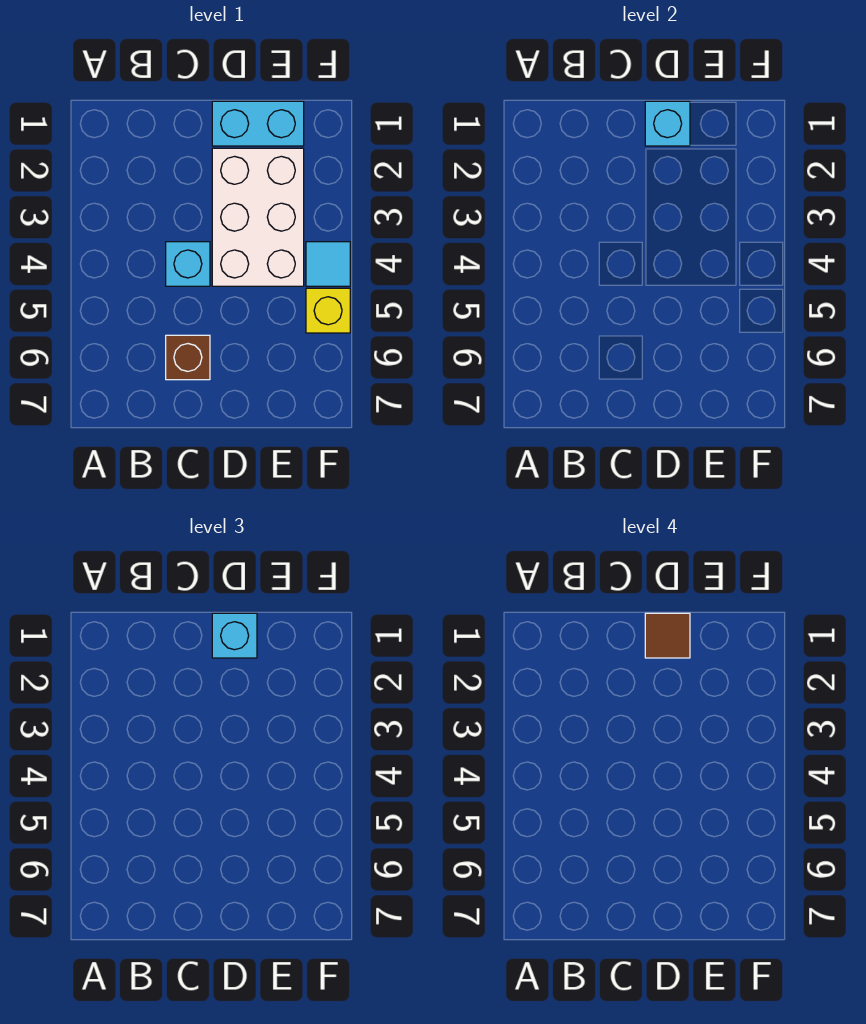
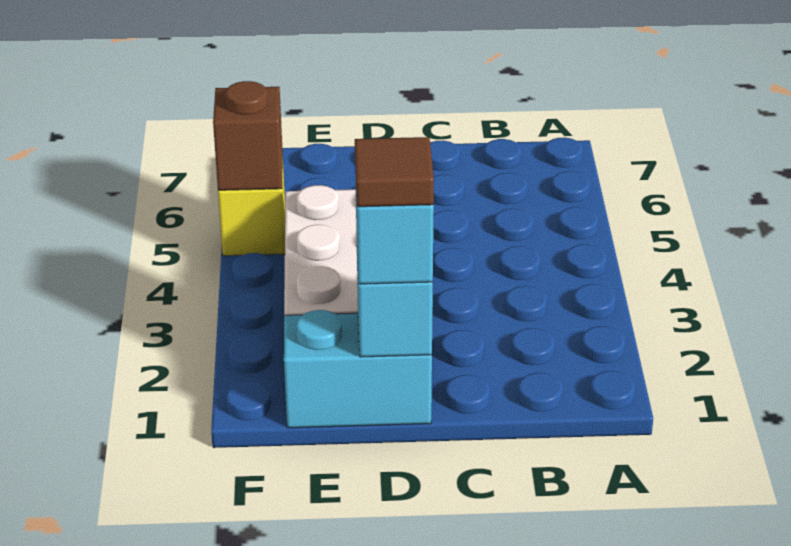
cyan brick C4 level 1 -> none
brown brick C6 level 1 -> brown brick F5 level 2
cyan tile F4 level 1 -> none

